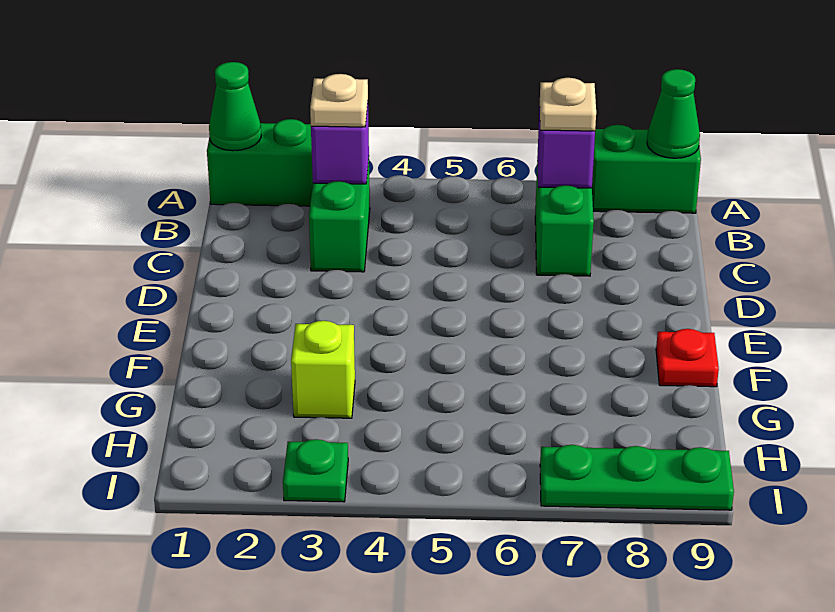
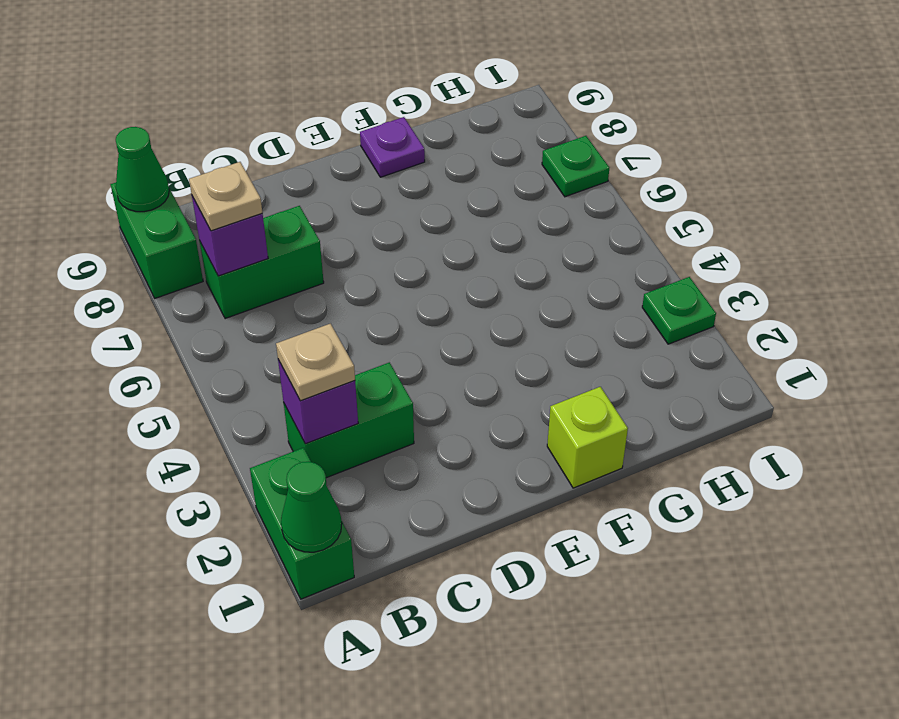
red plate F9 level 1 -> purple plate F9 level 1
lime brick G3 level 1 -> lime brick F1 level 1
green plate I7:I9 level 1 -> green plate I7 level 1

